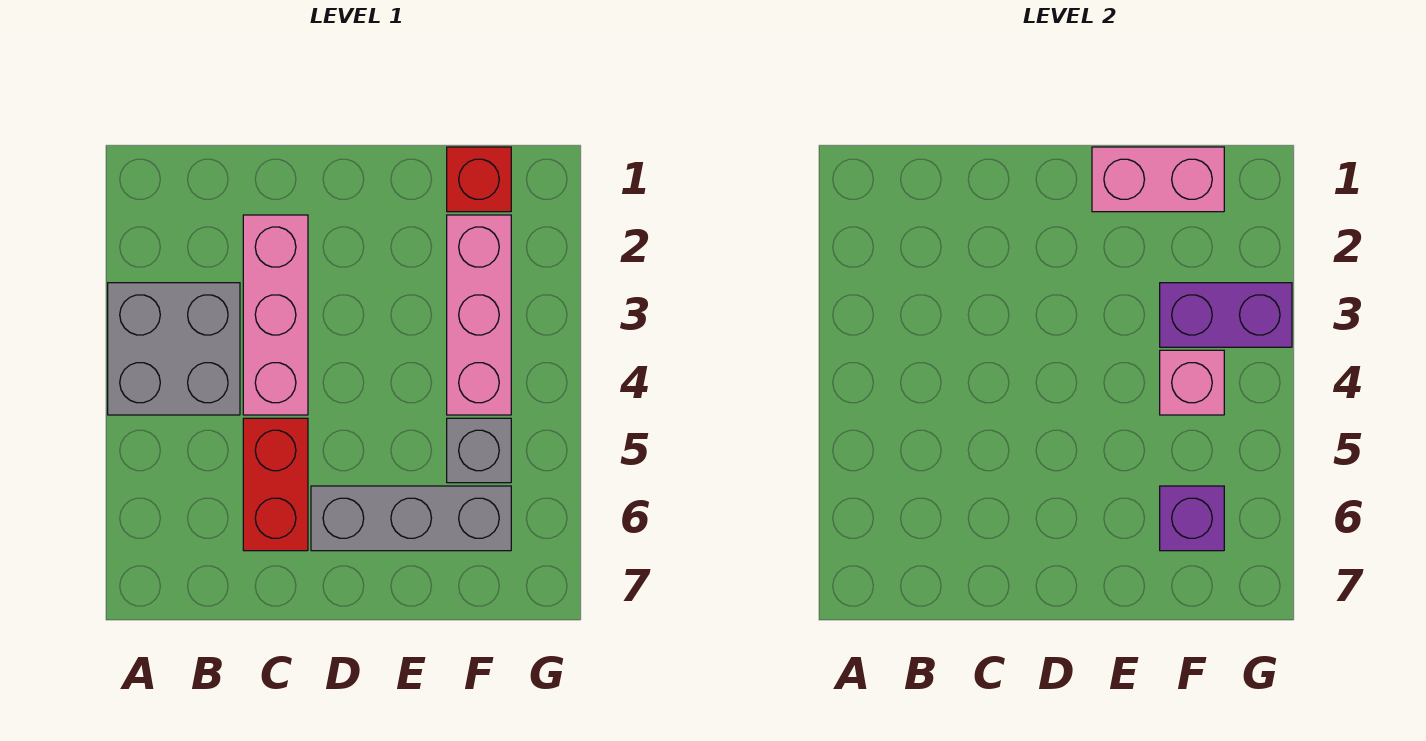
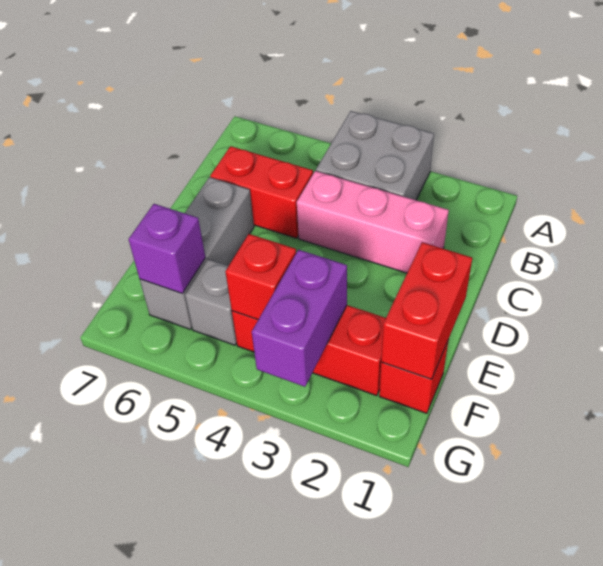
pink brick E1:F1 level 2 -> red brick E1:F1 level 2
pink brick F2:F4 level 1 -> red brick F2:F4 level 1
pink brick F4 level 2 -> red brick F4 level 2

